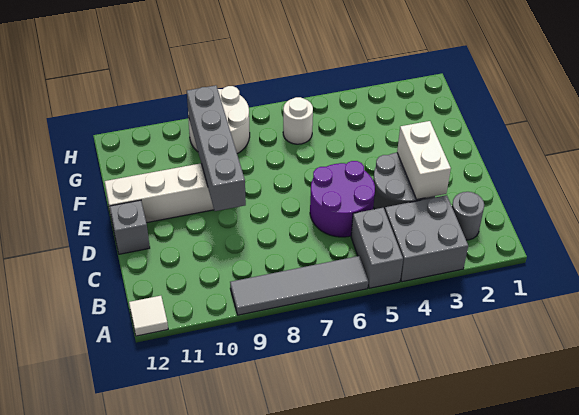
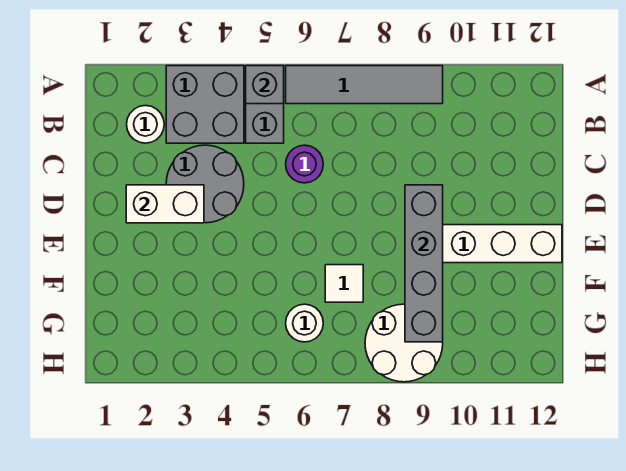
white tile A12 level 1 -> white tile F7 level 1
grey round brick B2 level 1 -> white round brick B2 level 1
white brick C3:D3 level 2 -> white brick D2:D3 level 2
purple round brick C5:D6 level 1 -> purple round brick C6 level 1
grey brick D12 level 1 -> grey brick A5 level 2

